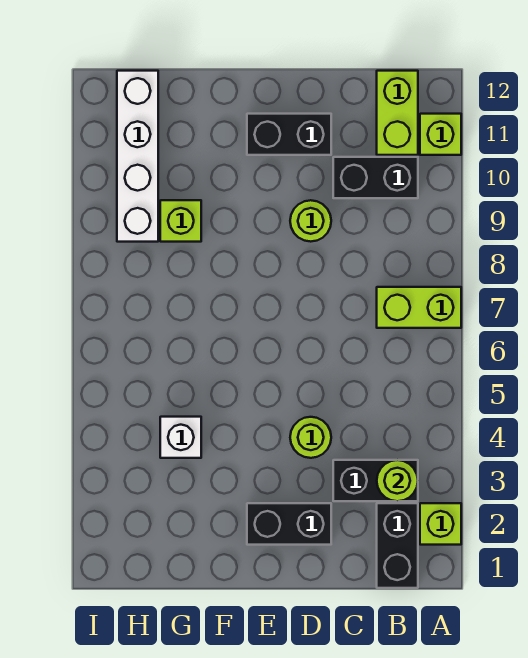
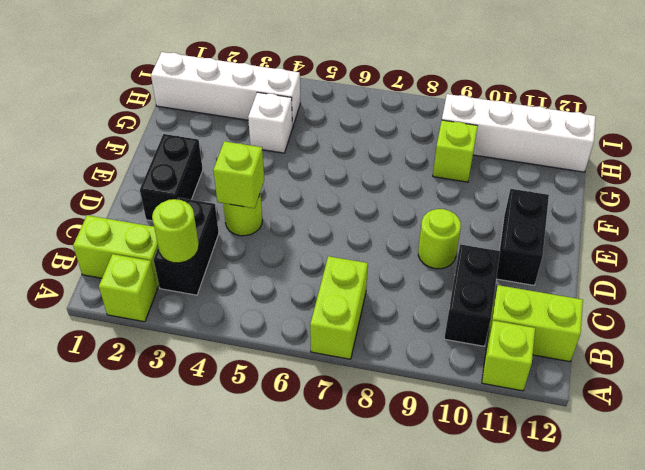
black brick B1:B2 level 1 -> lime brick B1:B2 level 1
none -> lime brick D4 level 2
none -> white brick H1:H4 level 1

